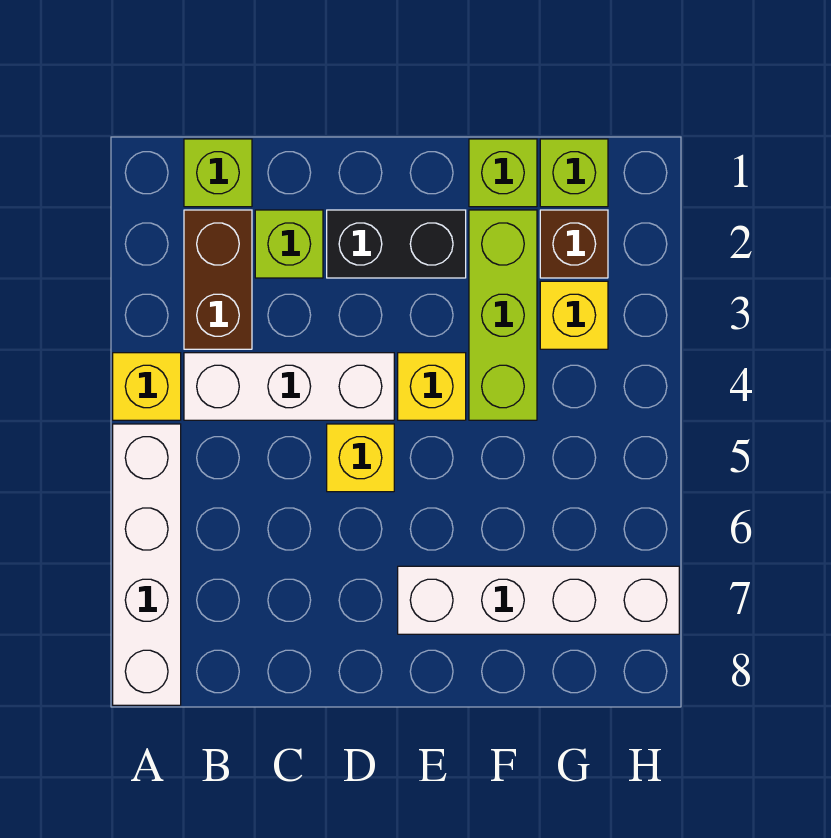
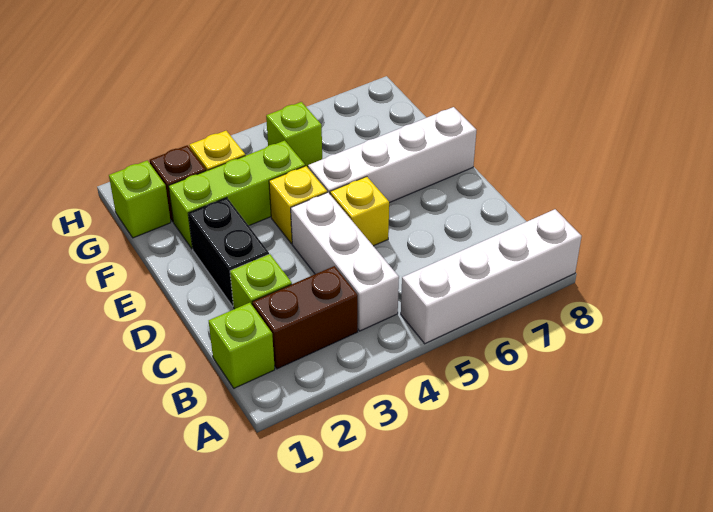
yellow brick A4 level 1 -> none
white brick E7:H7 level 1 -> white brick E5:E8 level 1
lime brick F1 level 1 -> lime brick G5 level 1

